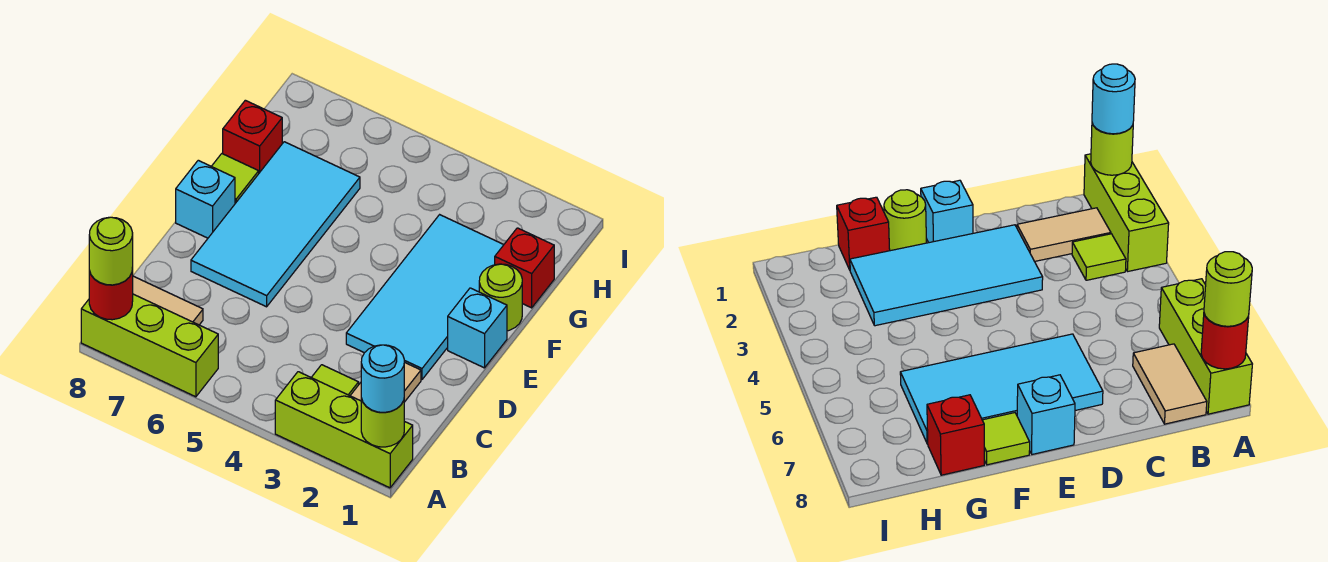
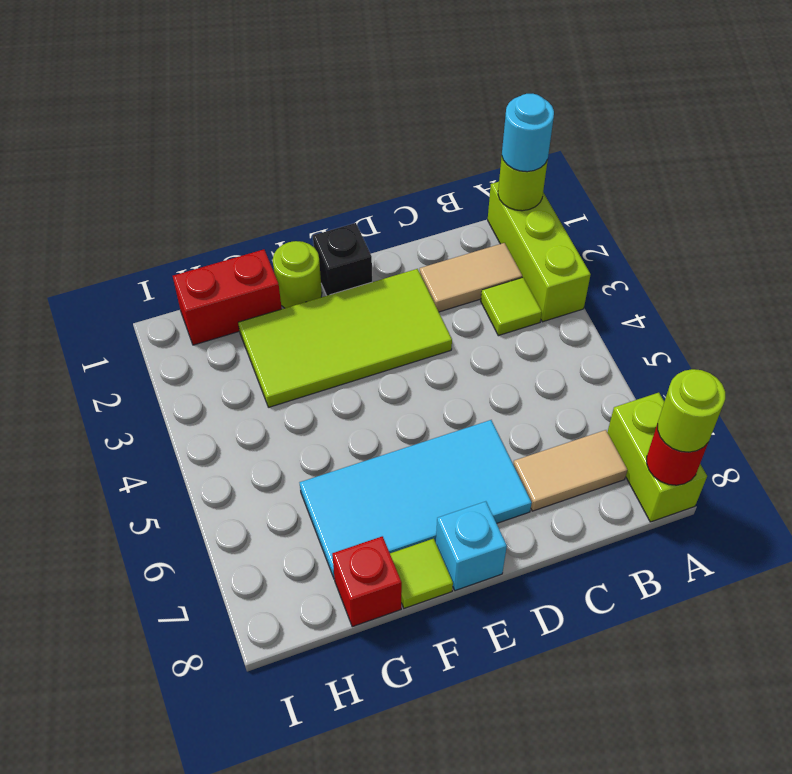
lime brick A6:A8 level 1 -> lime brick A7:A8 level 1
tan tile B7:B8 level 1 -> tan tile B7:C7 level 1
cyan tile D2:G3 level 1 -> lime tile D2:G3 level 1
cyan brick E1 level 1 -> black brick E1 level 1
red brick G1 level 1 -> red brick G1:H1 level 1

